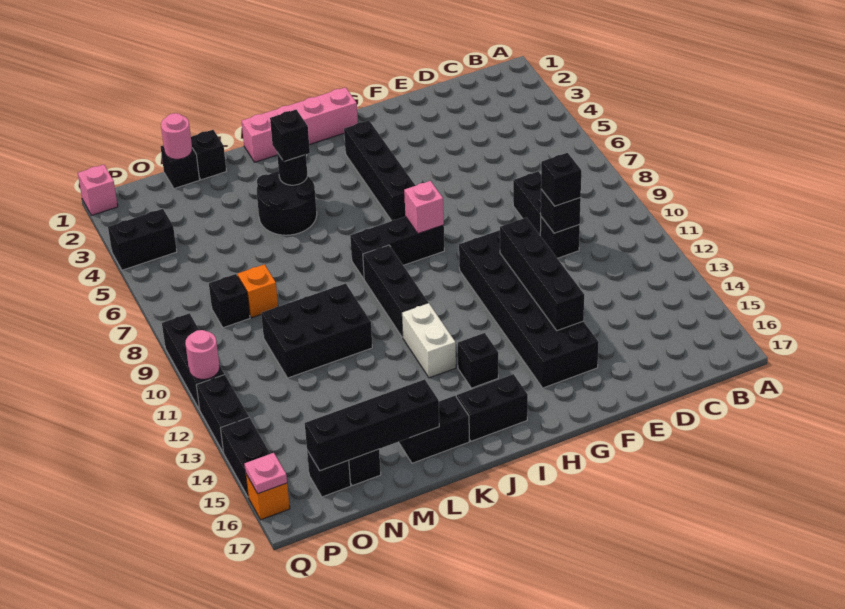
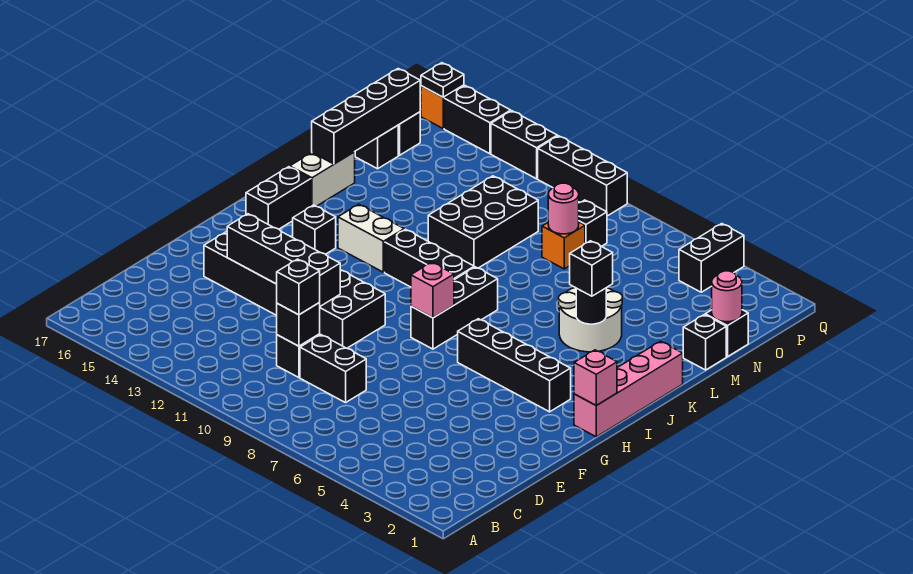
black round brick K4:L5 level 1 -> white round brick K4:L5 level 1
black brick K16:L16 level 1 -> white brick K16:L16 level 1
pink brick Q1 level 1 -> pink brick H1 level 2
pink round brick Q11 level 2 -> pink round brick N8 level 2
pink plate Q16 level 2 -> black plate Q16 level 2

